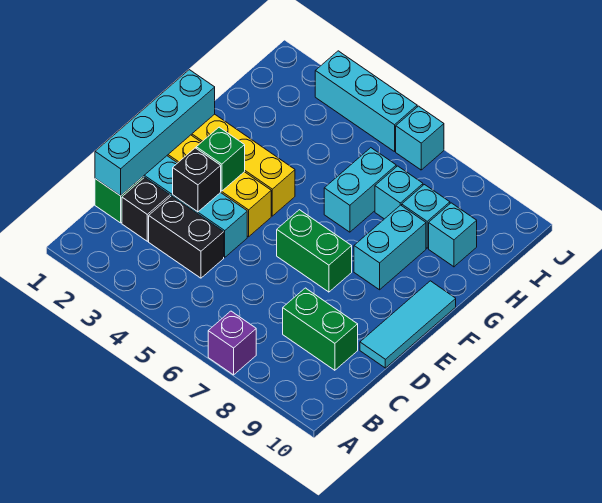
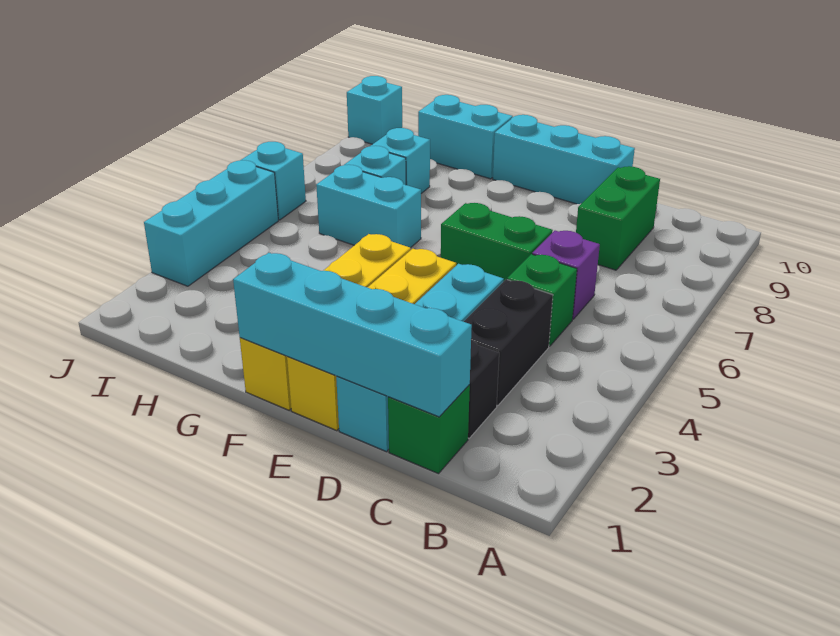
purple brick A7 level 1 -> purple brick C6 level 1
black brick D3 level 2 -> none
cyan tile D10:F10 level 1 -> cyan brick D10:F10 level 1
green brick E3 level 2 -> green brick C5 level 1
green brick E6:E7 level 1 -> green brick D6:E6 level 1
cyan brick F8:G8 level 1 -> cyan brick G10:H10 level 1
cyan brick H9 level 1 -> cyan brick J10 level 1

